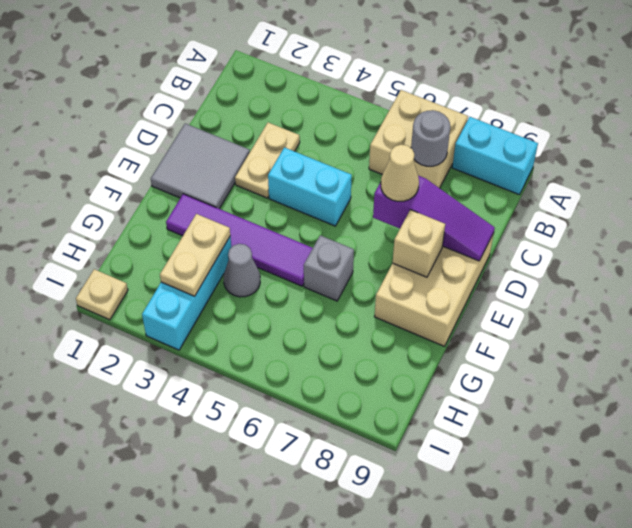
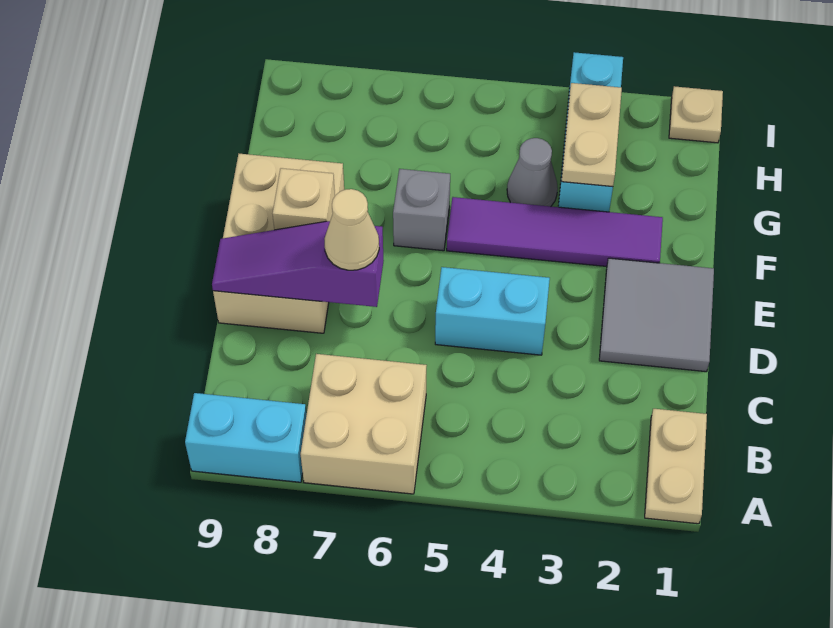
grey round brick B7 level 2 -> none
tan plate C3:D3 level 1 -> tan plate A1:B1 level 1

